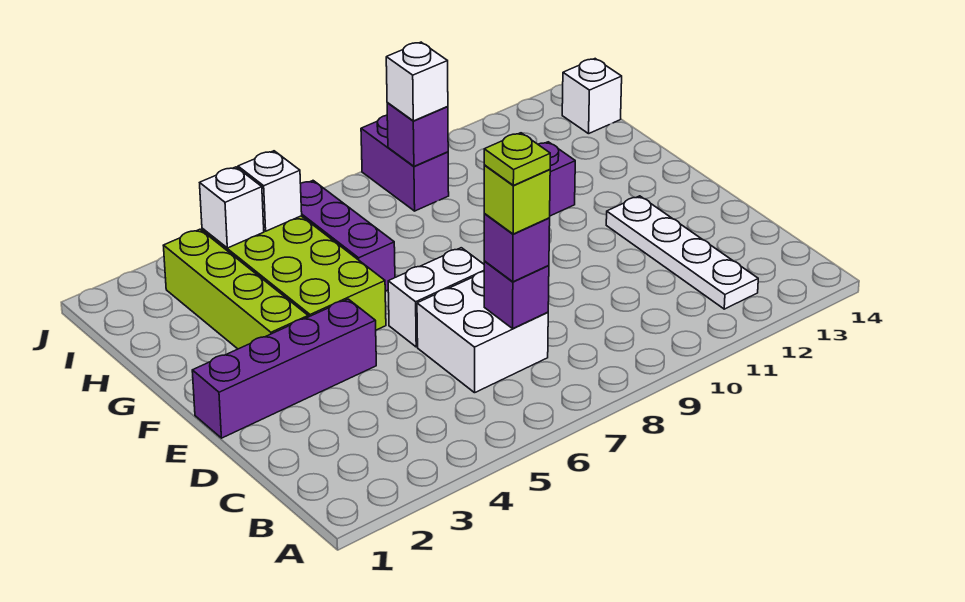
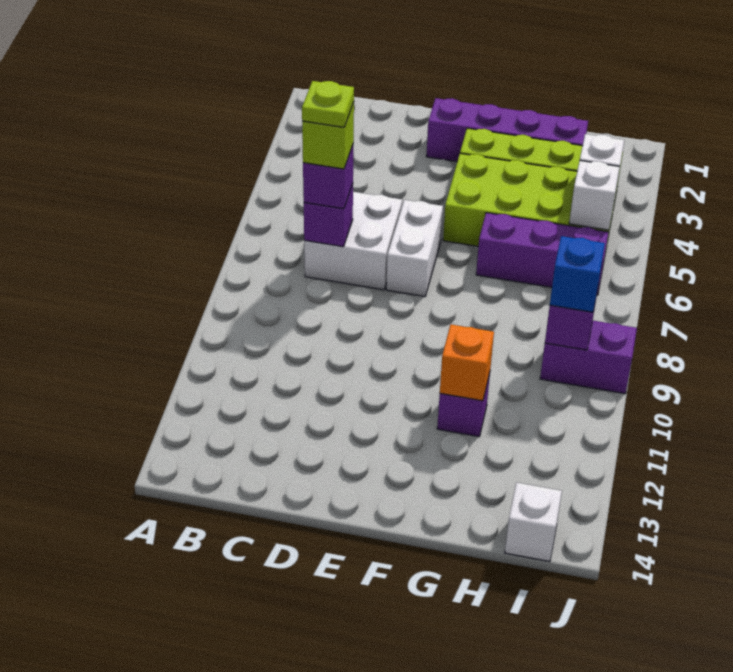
white plate B12:E12 level 1 -> none
purple brick E1:E4 level 1 -> purple brick E2:H2 level 1
none -> orange brick G11 level 2
white brick I9 level 3 -> blue brick I9 level 3

